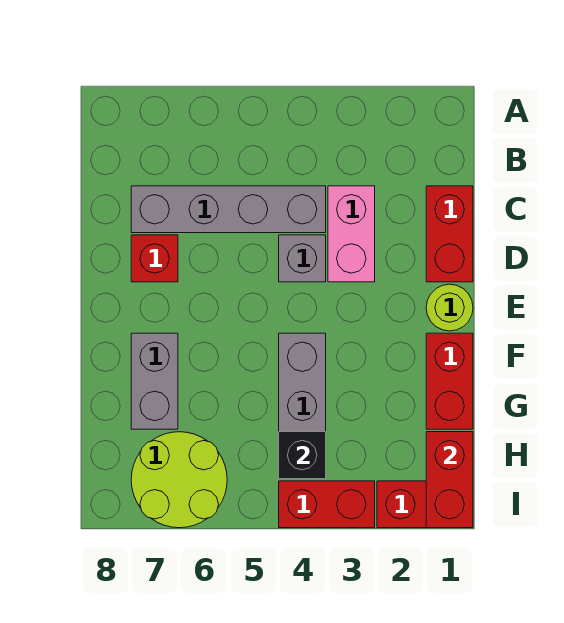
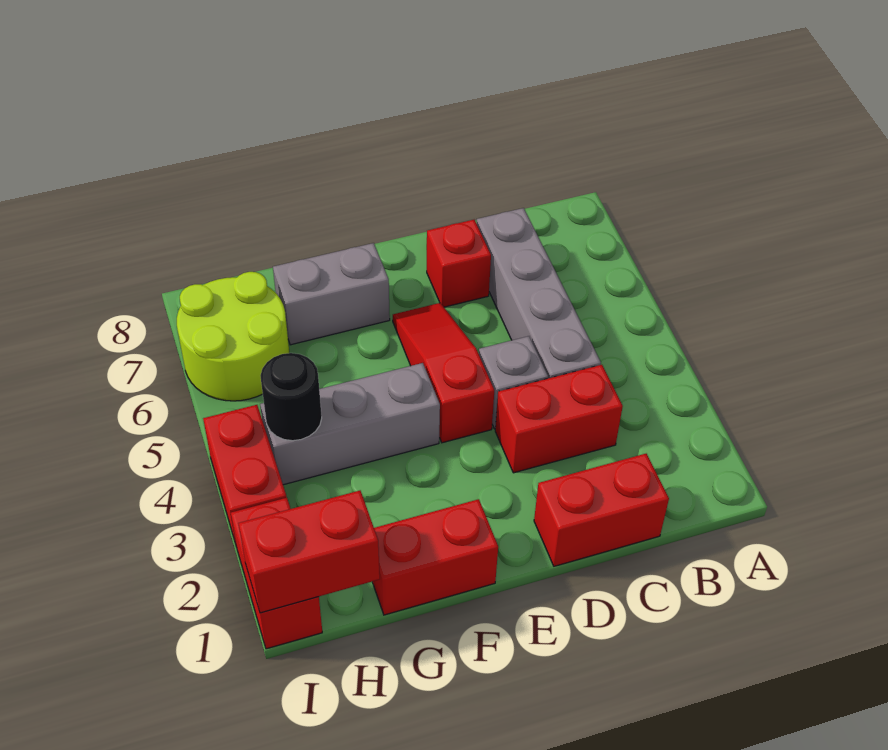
pink brick C3:D3 level 1 -> red brick C3:D3 level 1
lime round brick E1 level 1 -> none
none -> red slope E4:E6 level 1 top 4
black brick H4 level 2 -> black round brick H4 level 2

